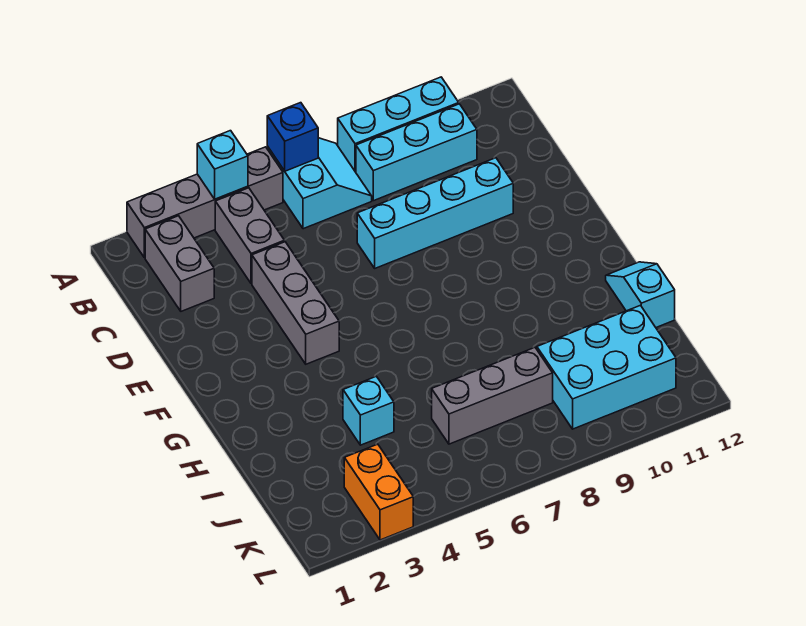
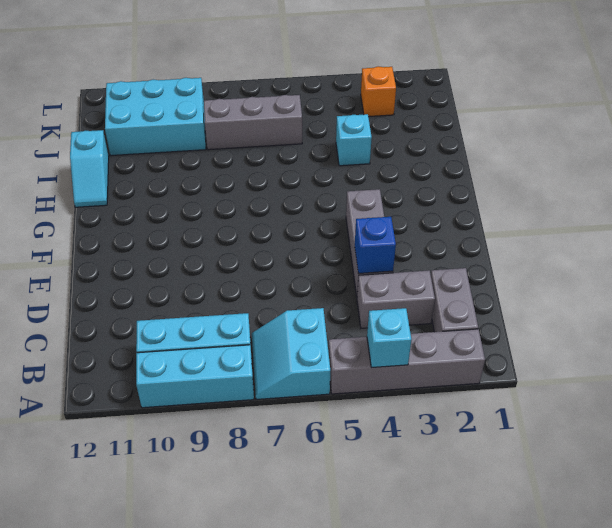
blue brick A6 level 2 -> blue brick D4 level 2
grey brick B4:C4 level 1 -> grey brick C3:C4 level 1
cyan brick D7:D10 level 1 -> none
orange brick K3:L3 level 1 -> orange brick K3 level 1

